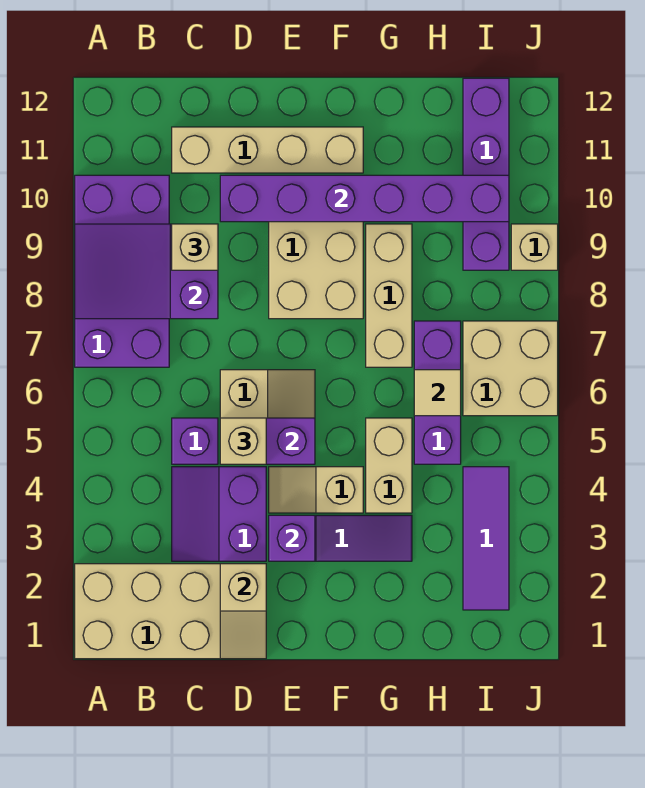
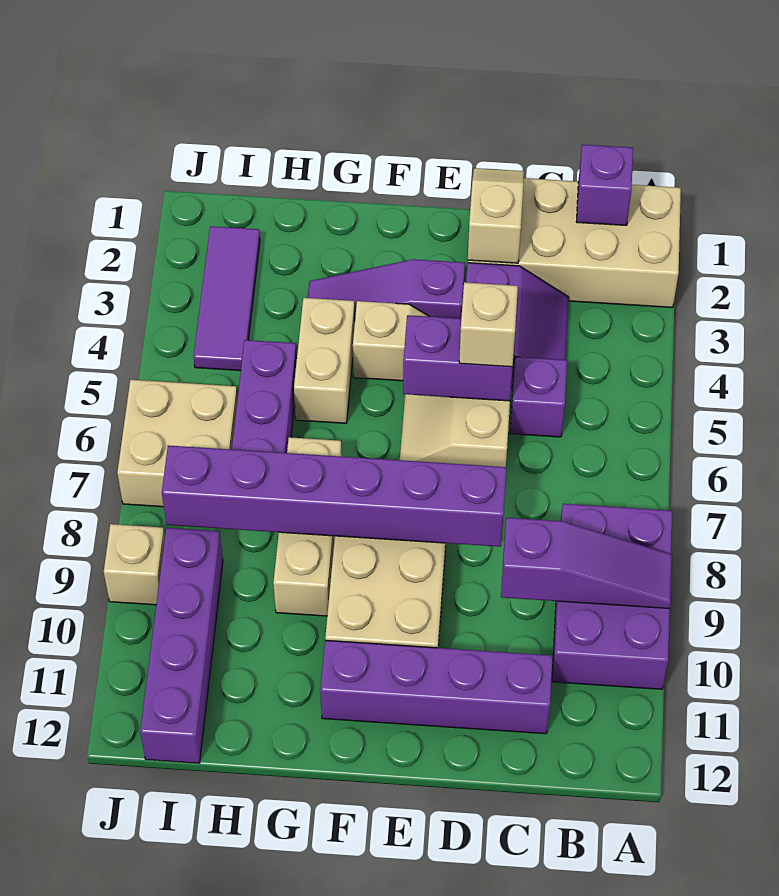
purple brick A7:B10 level 1 -> purple brick A8:B10 level 1
purple slope A8:C9 level 2 top C -> purple slope A9:C9 level 2 top C
tan brick C9 level 3 -> none
tan brick C11:F11 level 1 -> purple brick C11:F11 level 1
purple brick D10:I10 level 2 -> purple brick D8:I8 level 2
purple brick E3 level 2 -> purple brick B1 level 2
tan tile H6 level 2 -> none

